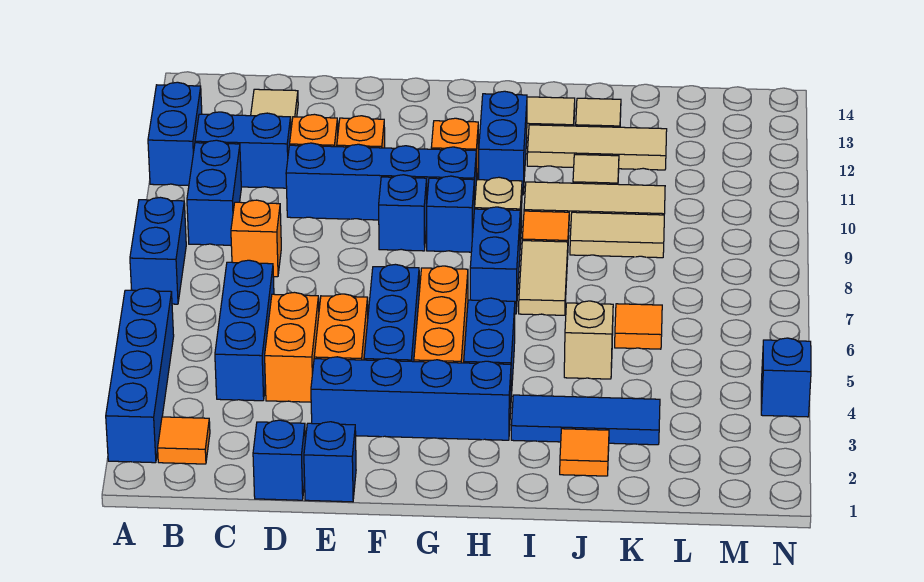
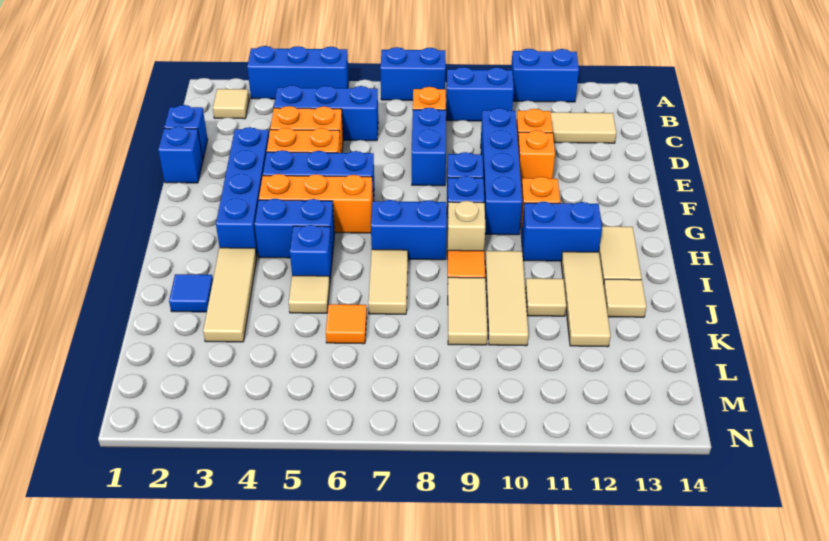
blue brick A2:A5 level 1 -> blue brick A3:A5 level 1
orange tile B2 level 1 -> tan tile B2 level 1
blue brick B11:C11 level 1 -> blue brick D8:E8 level 1
blue tile I3:K3 level 1 -> tan tile I3:K3 level 1
tan tile I7:I8 level 1 -> tan tile I7:J7 level 1
orange tile J2 level 1 -> blue tile J2 level 1
tan brick J5 level 1 -> tan tile J5 level 1
blue brick N4 level 1 -> blue brick I5 level 1

